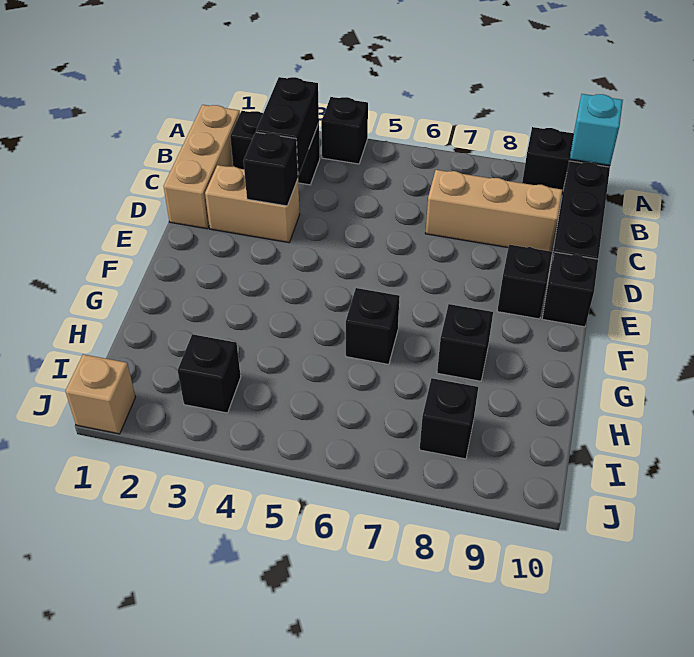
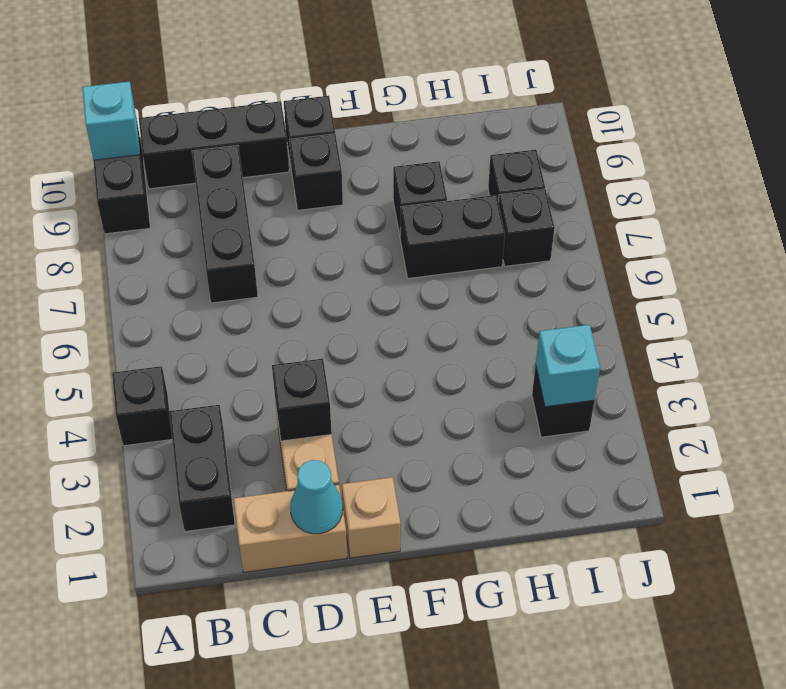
tan brick B1:D1 level 1 -> tan brick C1:D1 level 1
black brick B3:C3 level 2 -> black brick G7:H7 level 1
tan brick C7:C9 level 1 -> black brick C7:C9 level 1
none -> cyan cone D1 level 2
black brick G6 level 1 -> black brick I7 level 1
none -> cyan brick I3 level 2
tan brick J1 level 1 -> tan brick E1 level 1

